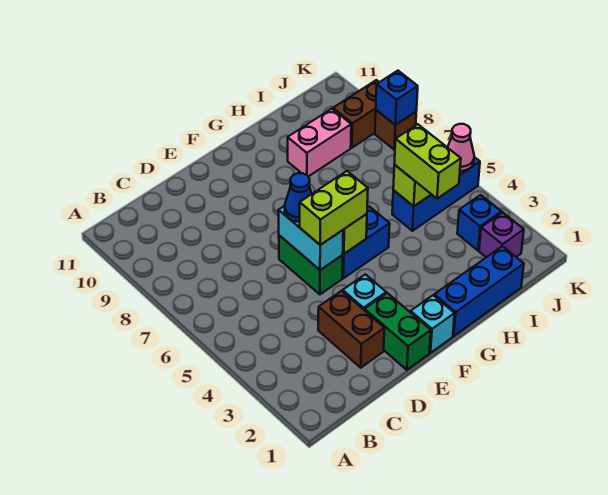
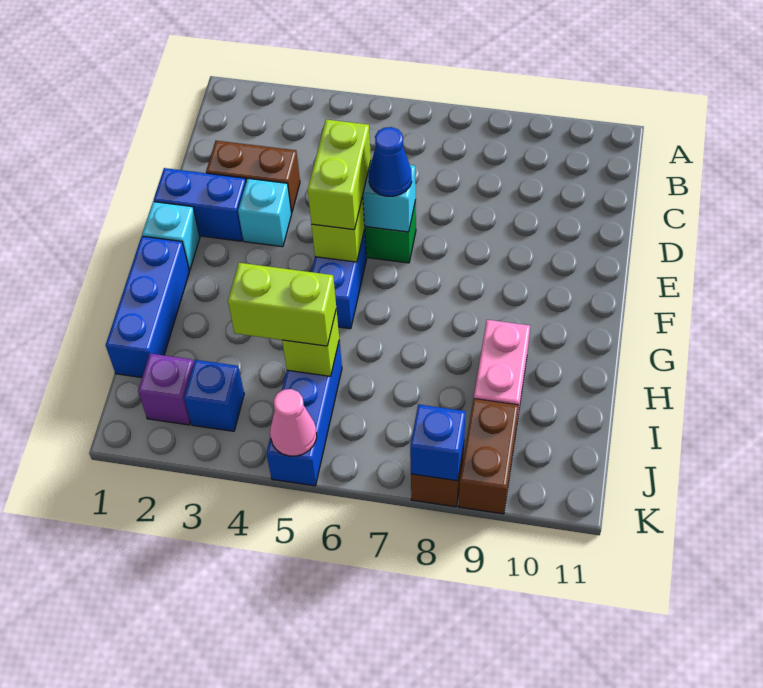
green brick E1:E2 level 1 -> blue brick E1:E2 level 1

